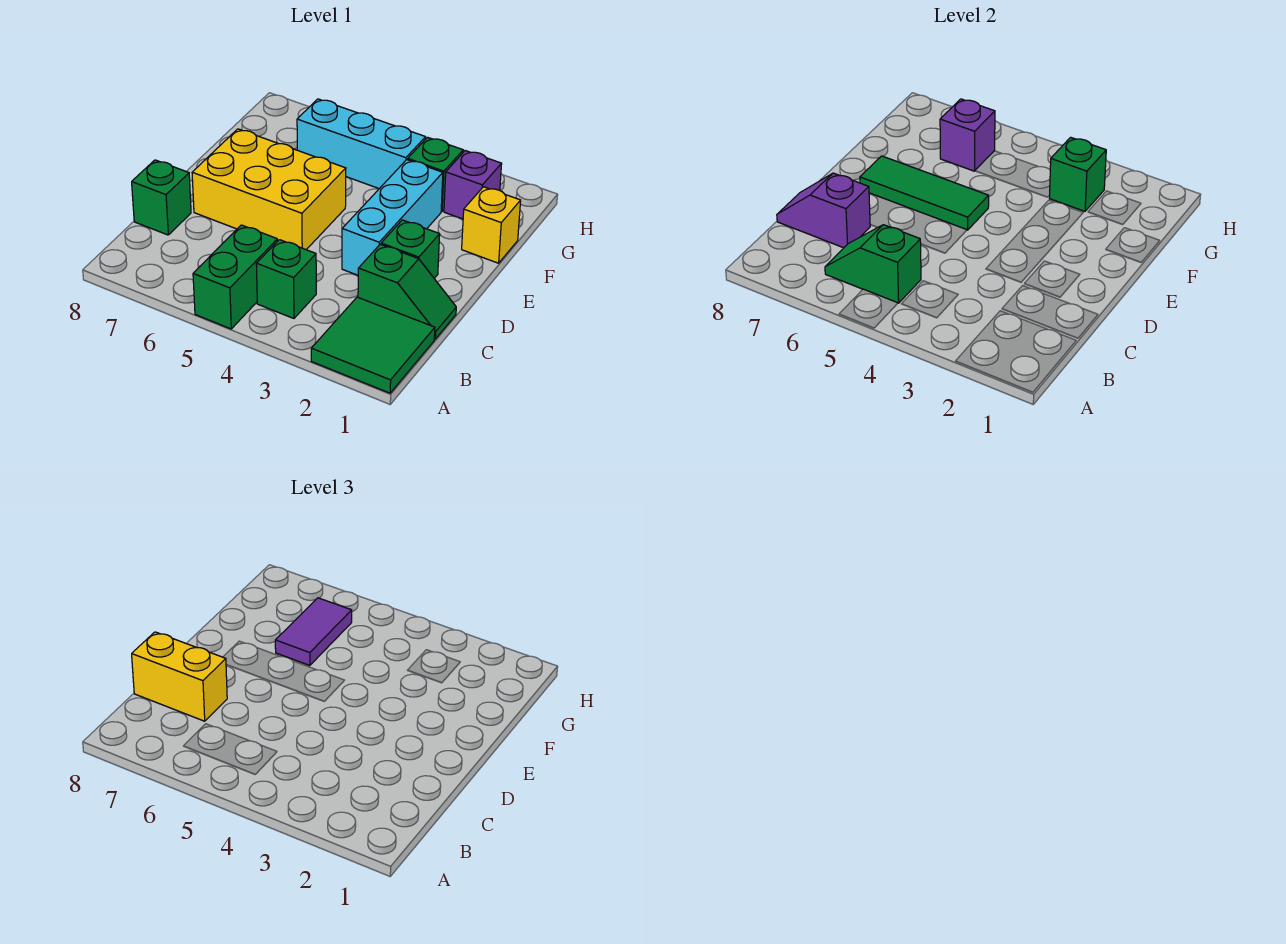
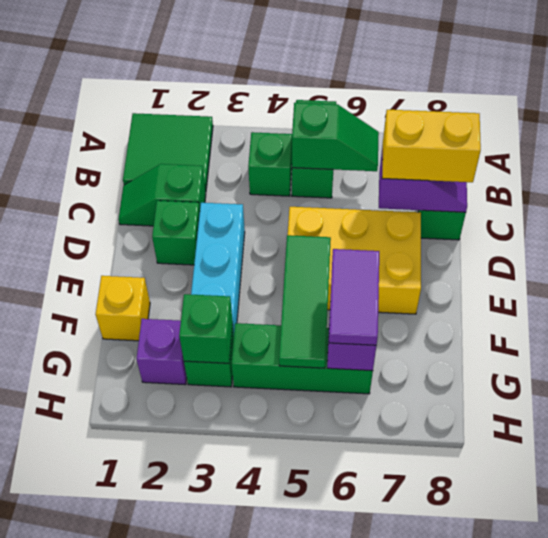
green tile E5:E7 level 2 -> green tile E5:G5 level 2
cyan brick G4:G6 level 1 -> green brick G4:G6 level 1

